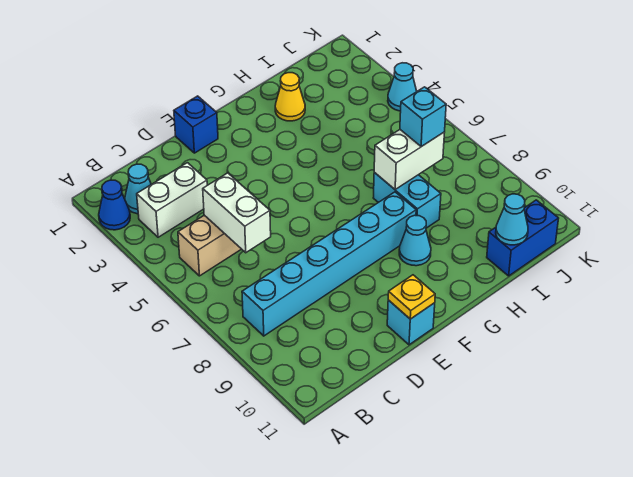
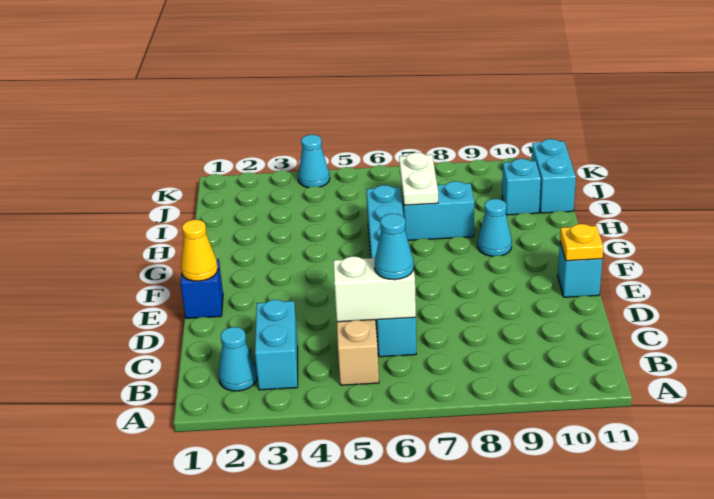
blue cone A2 level 1 -> none
white brick B3:C3 level 1 -> cyan brick B3:C3 level 1
cyan brick B8:G8 level 1 -> cyan brick C6:H6 level 1
yellow cone H2 level 1 -> yellow cone E1 level 2
white brick H7:I7 level 2 -> white plate H7:I7 level 2
cyan brick I7 level 3 -> cyan brick I10 level 1
blue brick I11:J11 level 1 -> cyan brick I11:J11 level 1
cyan cone I11 level 2 -> cyan cone C6 level 3

